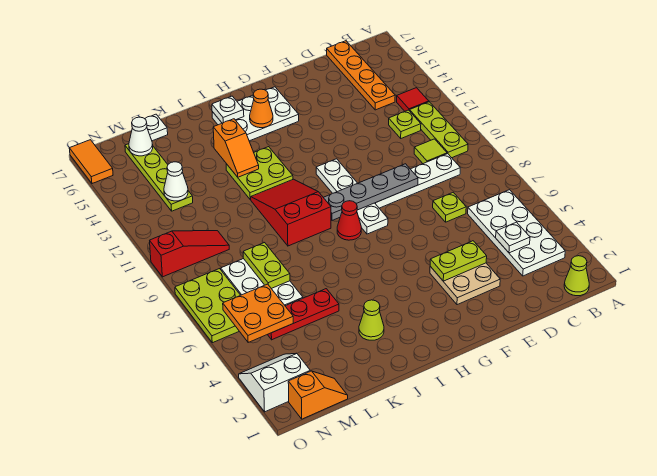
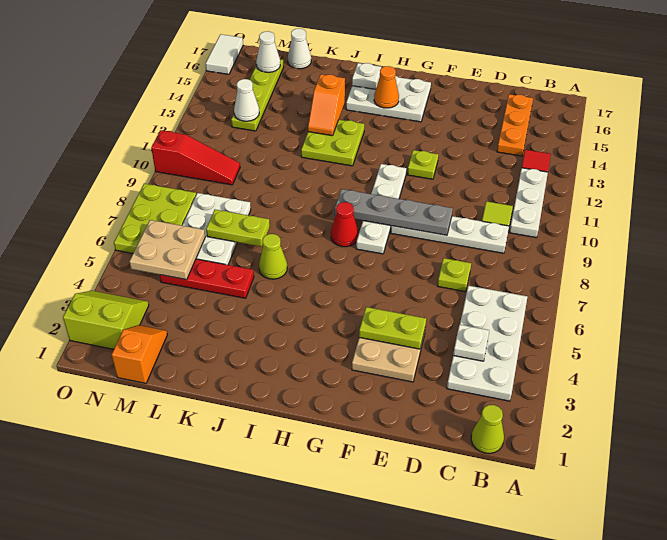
lime plate B10:B12 level 1 -> white plate B10:B12 level 1
lime plate C12 level 1 -> lime plate F12 level 1
orange plate C14:C17 level 1 -> orange plate C14:C16 level 1
red slope I9:J11 level 1 top 9 -> none
lime cone J3 level 1 -> lime cone J6 level 1
lime plate L7:L8 level 2 -> lime plate K7:L7 level 2
white plate L17 level 1 -> white cone L17 level 1
orange slope M1:N1 level 1 top N -> orange slope M1:M2 level 1 top 1
orange plate M5:N6 level 2 -> tan plate M5:N6 level 2
white slope N2:O3 level 1 top 2 -> lime slope N2:O3 level 1 top 2
orange tile O16:O17 level 1 -> white tile O16:O17 level 1

